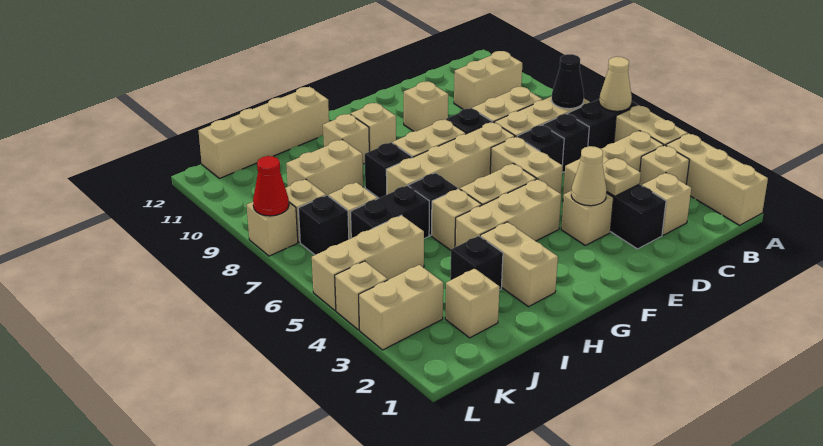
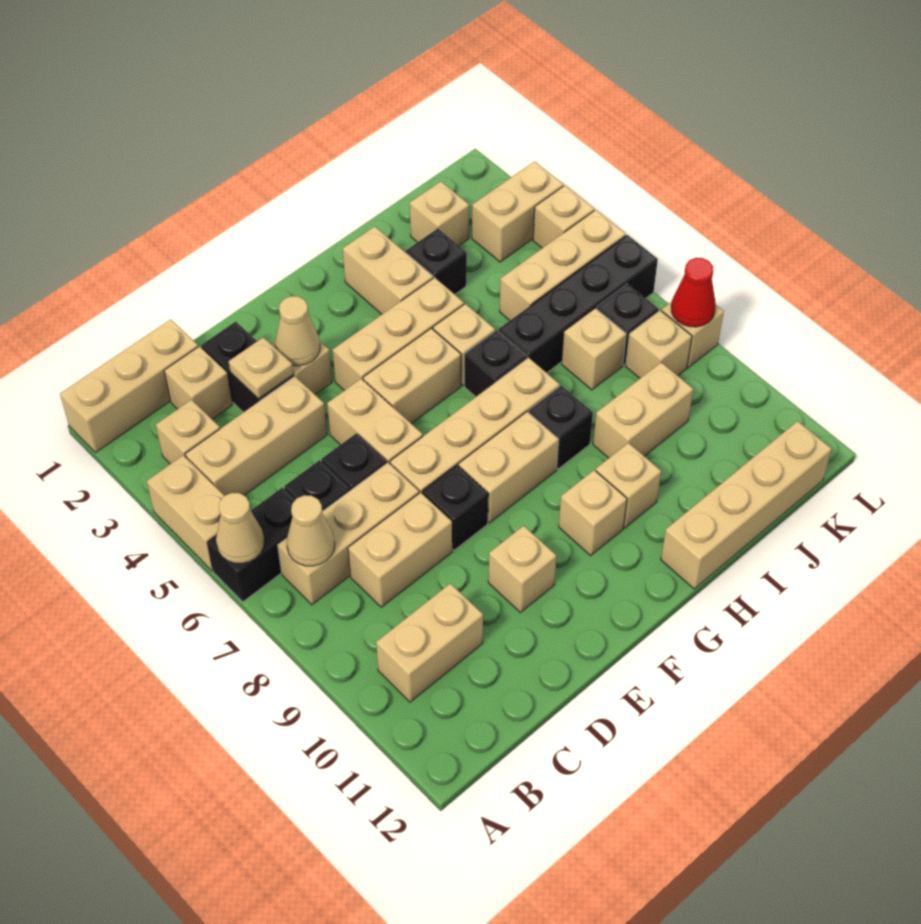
tan brick A1:A3 level 1 -> tan brick A1:C1 level 1
black cone B7 level 2 -> tan cone B7 level 2
black brick I6:J6 level 1 -> black brick I6:L6 level 1

